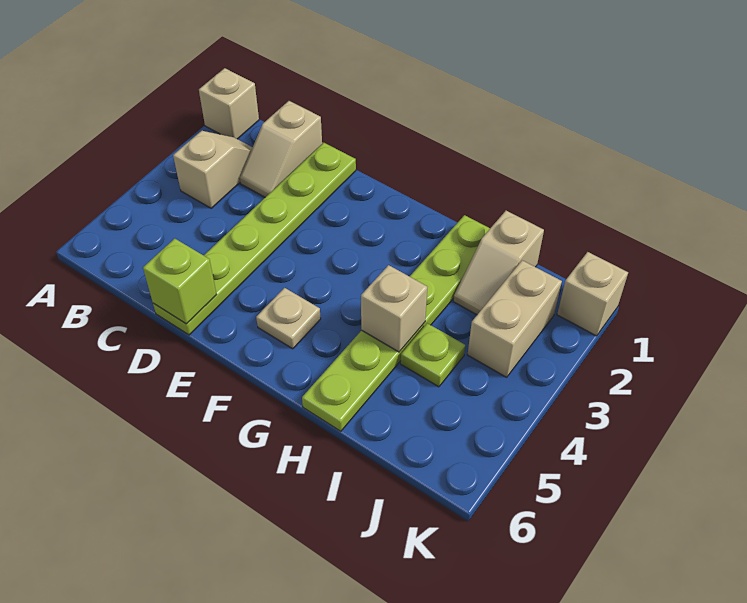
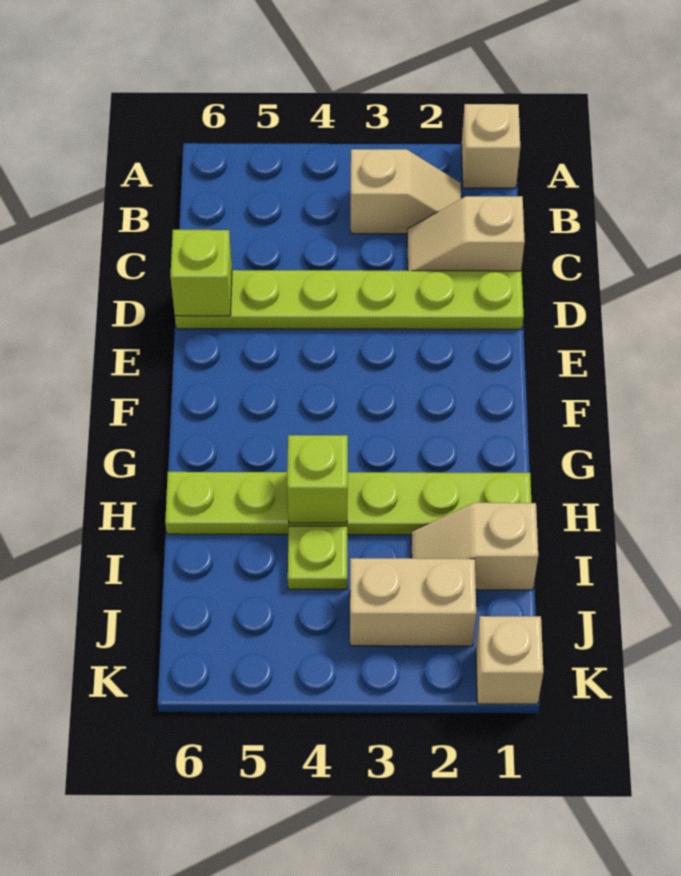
tan plate F5 level 1 -> none
tan brick H4 level 2 -> lime brick H4 level 2

